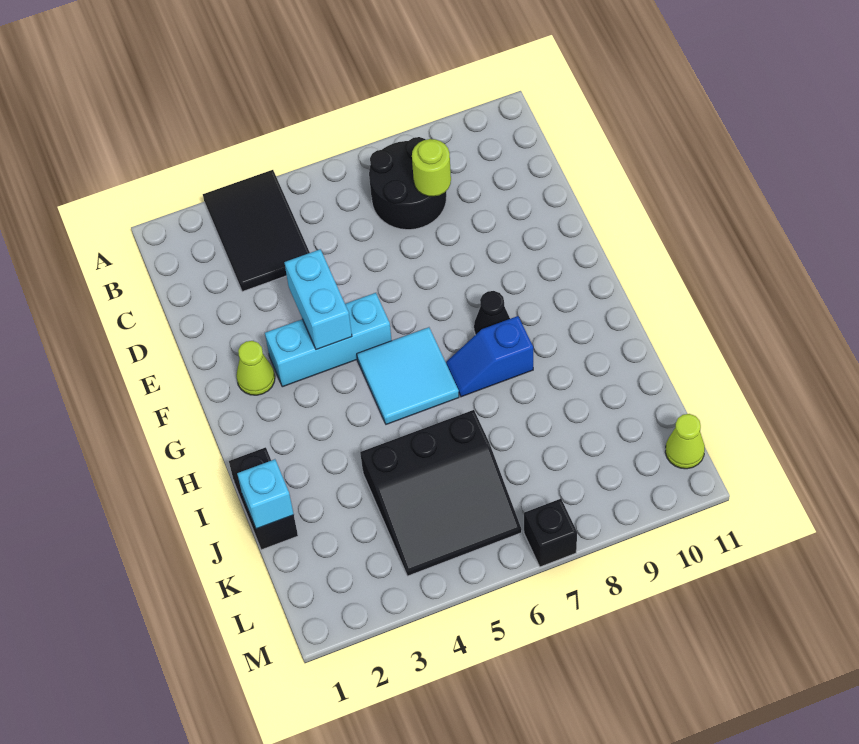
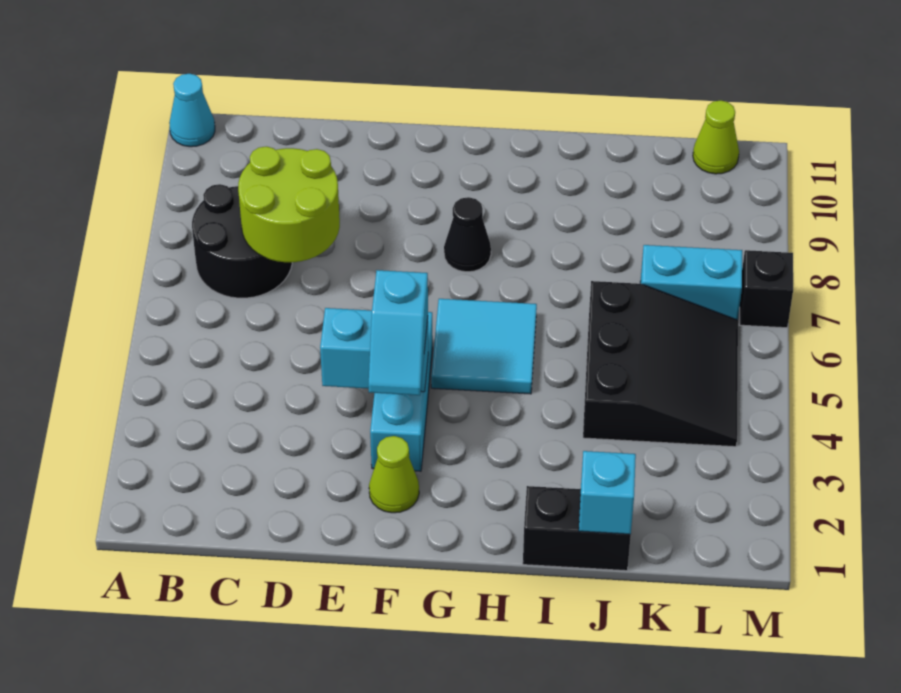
black tile A3:C4 level 1 -> none
none -> cyan cone A11 level 1
lime round brick C8 level 2 -> lime round brick C7:D8 level 2
none -> cyan slope F3:F4 level 3 top 4
blue slope H7:H8 level 1 top 8 -> none
none -> cyan brick K7:L7 level 1

